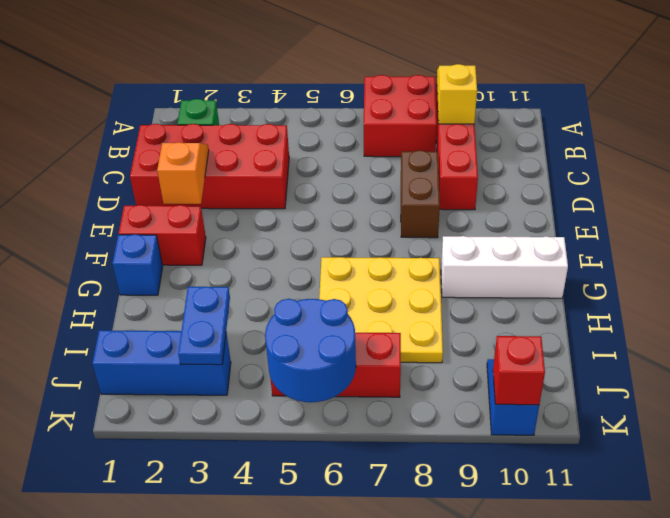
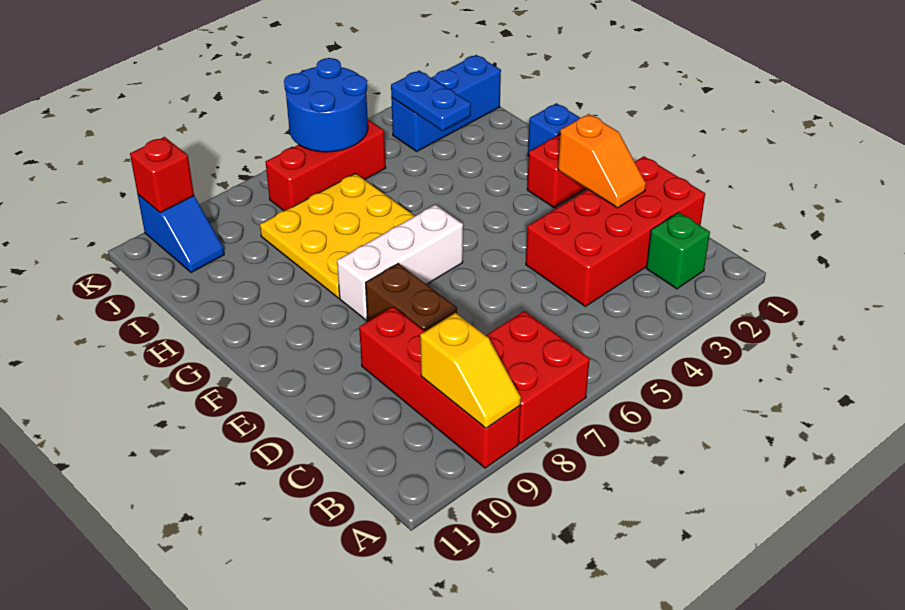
white brick G9:G11 level 1 -> white brick F6:F8 level 1

